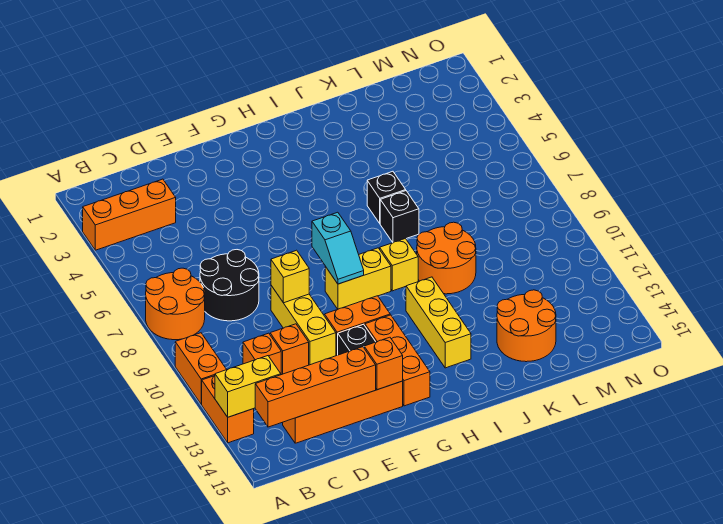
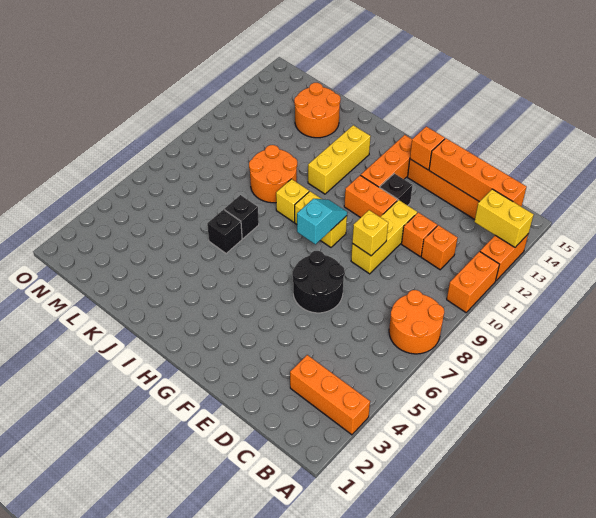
black round brick C7:D8 level 1 -> black round brick E6:F7 level 1

